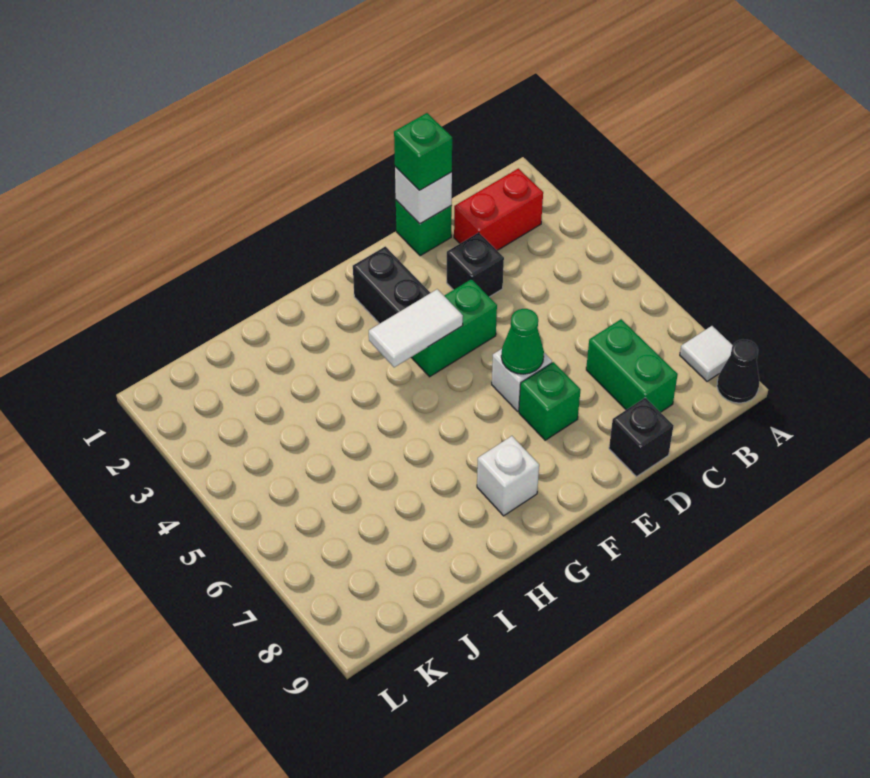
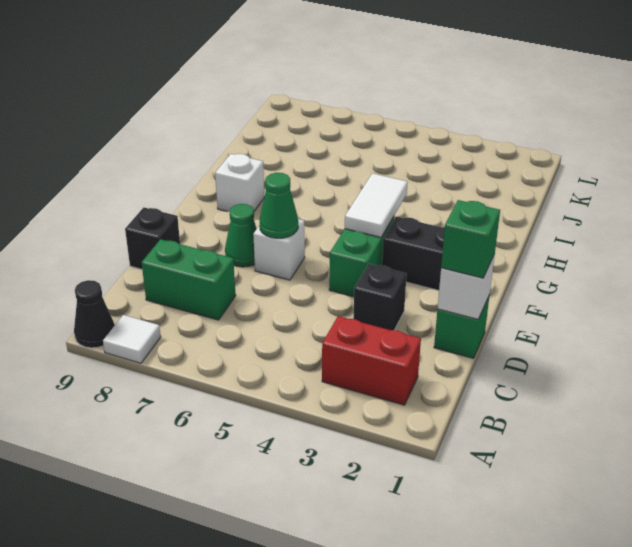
red brick B2:C2 level 1 -> red brick B2:B3 level 1
green brick E7 level 1 -> green cone E7 level 1

